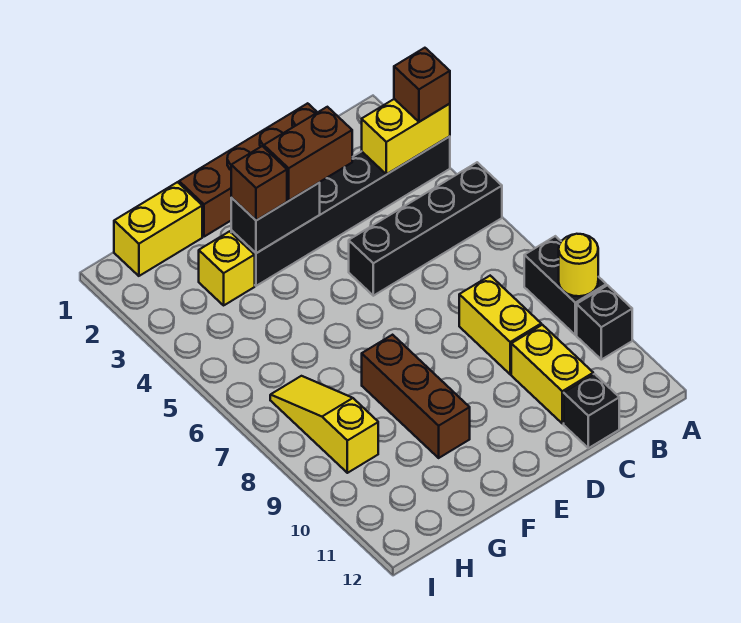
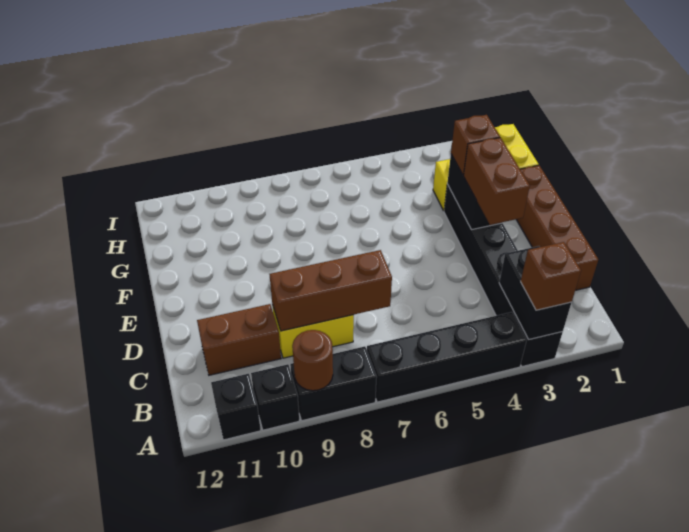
yellow brick A3:B3 level 2 -> black brick A3:B3 level 2
black brick A5:D5 level 1 -> black brick A4:A7 level 1
yellow round brick A9 level 2 -> brown round brick A9 level 2
yellow brick C10:C11 level 1 -> brown brick C10:C11 level 1
black brick C12 level 1 -> black brick A11 level 1
brown brick F8:F10 level 1 -> brown brick C7:C9 level 2
yellow slope H7:H9 level 1 top 9 -> none

